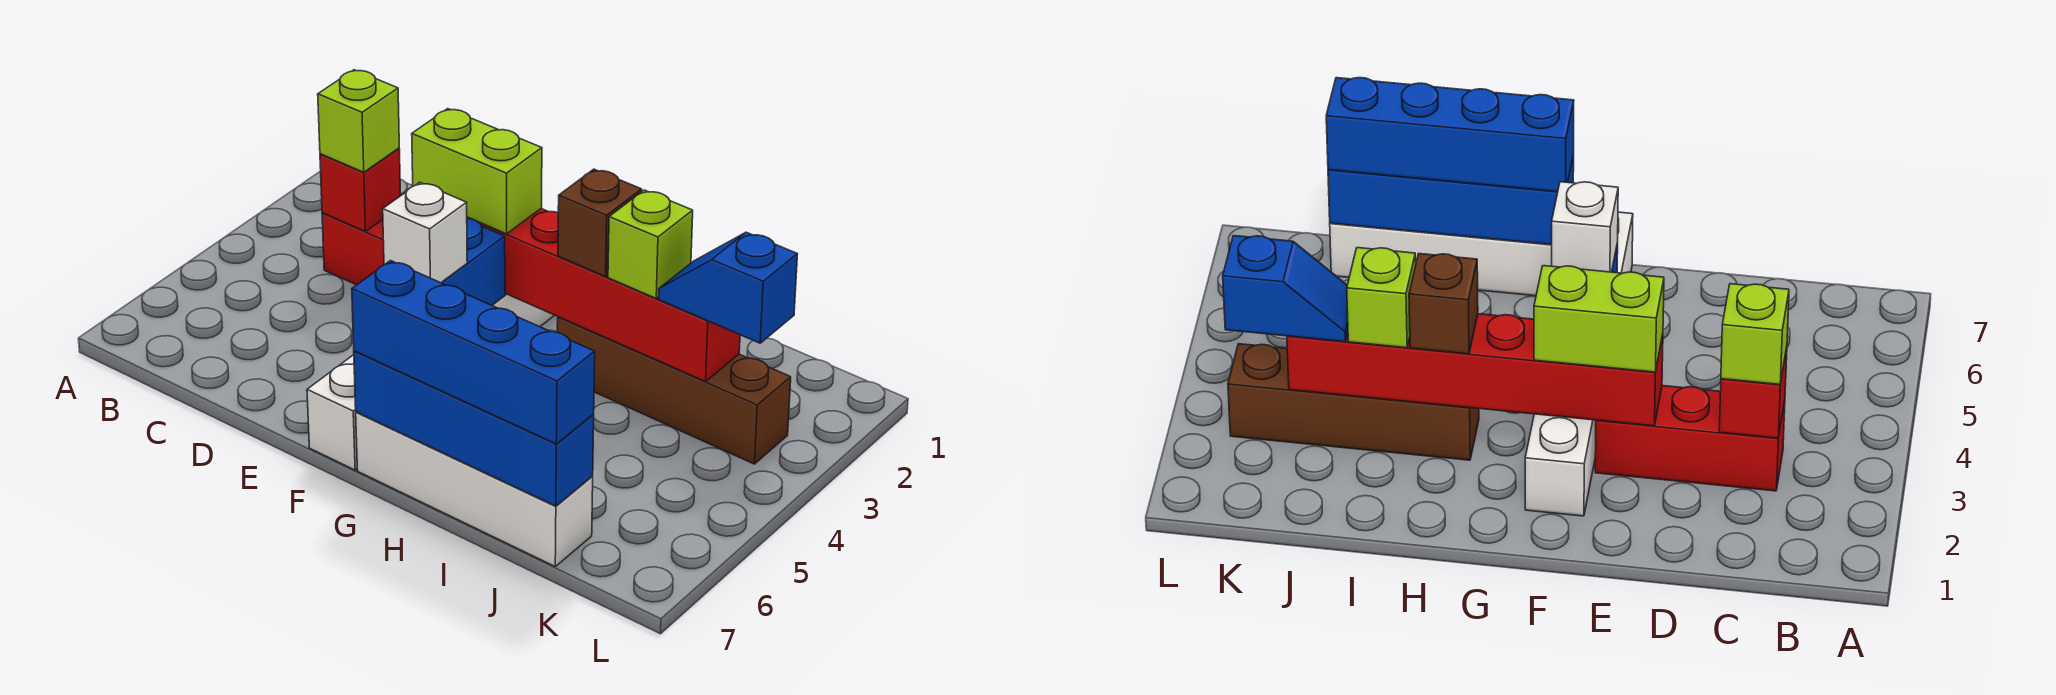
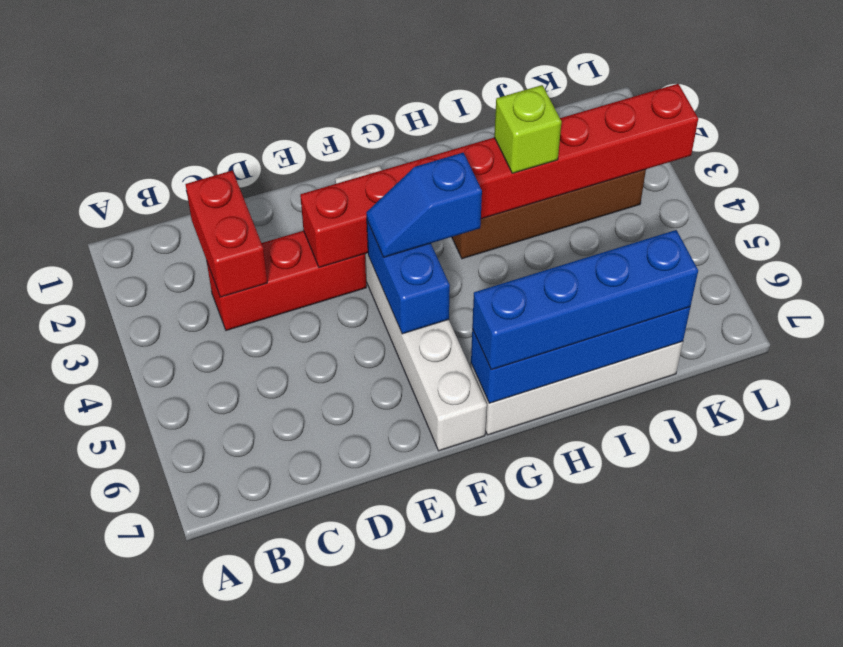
red brick C3 level 2 -> red brick C2:C3 level 2
lime brick C3 level 3 -> none
red brick E3:J3 level 2 -> red brick E3:L3 level 2
lime brick E3:F3 level 3 -> none
white brick F5 level 3 -> none
brown brick H3 level 3 -> none
blue slope J3:K3 level 3 top K -> blue slope F4:G4 level 3 top G

